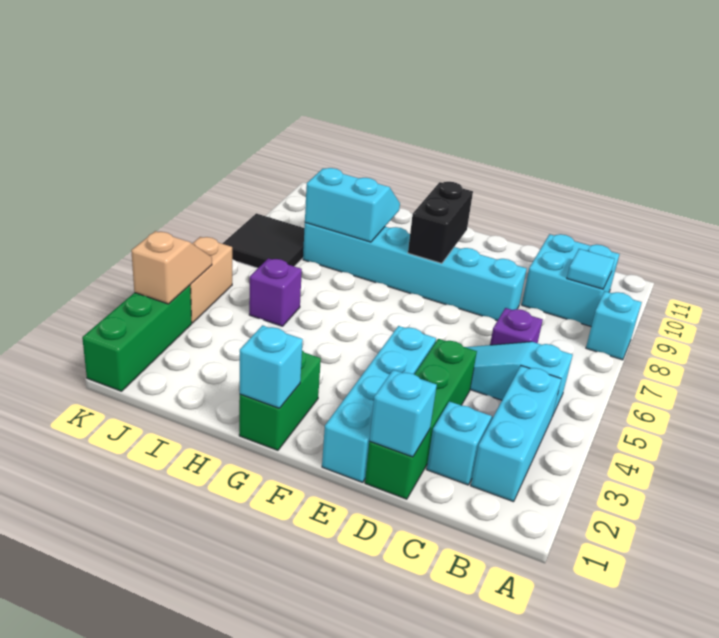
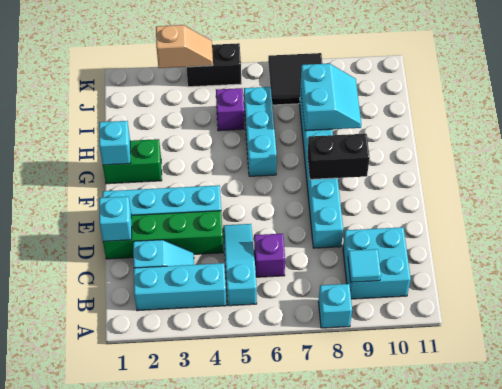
none -> cyan brick G6:I6 level 1
green brick K1:K3 level 1 -> none
tan brick K4:K5 level 1 -> black brick K4:K5 level 1

